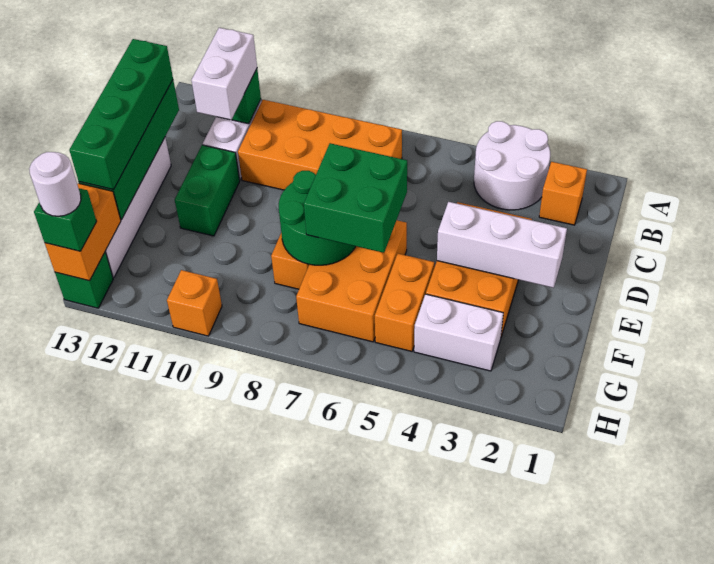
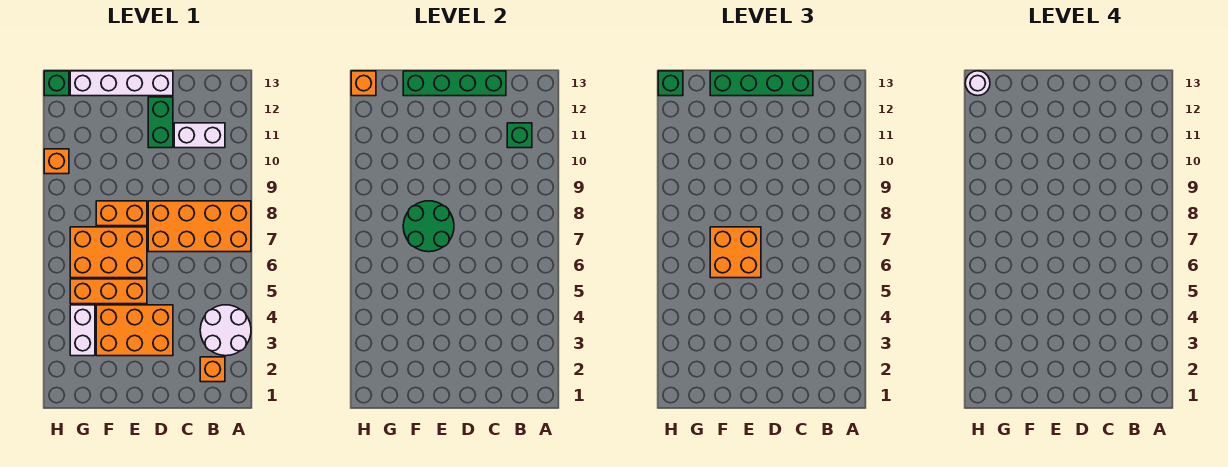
orange brick B7:C10 level 1 -> orange brick A7:D8 level 1
white brick B11:C11 level 3 -> none
green brick D11:E11 level 1 -> green brick D11:D12 level 1
white brick E2:E4 level 2 -> none
green brick E6:F7 level 3 -> orange brick E6:F7 level 3
orange brick F5:G5 level 1 -> orange brick E5:G5 level 1
orange brick G13:H13 level 2 -> orange brick H13 level 2

